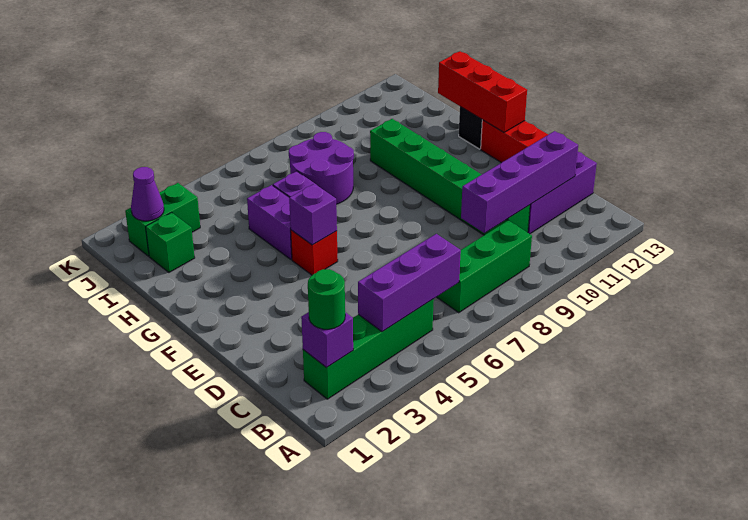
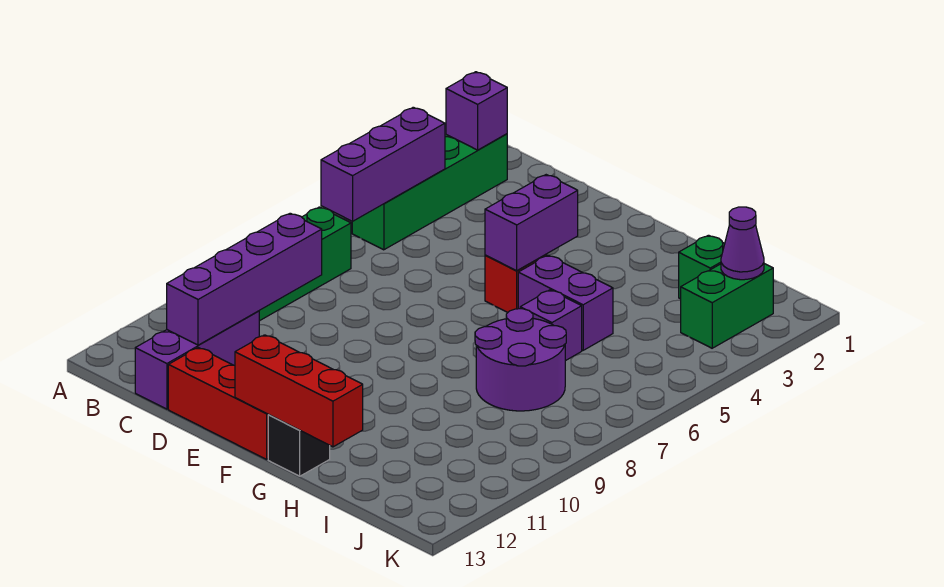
green round brick B2 level 3 -> none
green brick C10:H10 level 1 -> none
purple brick F5 level 2 -> purple brick F4:F5 level 2

